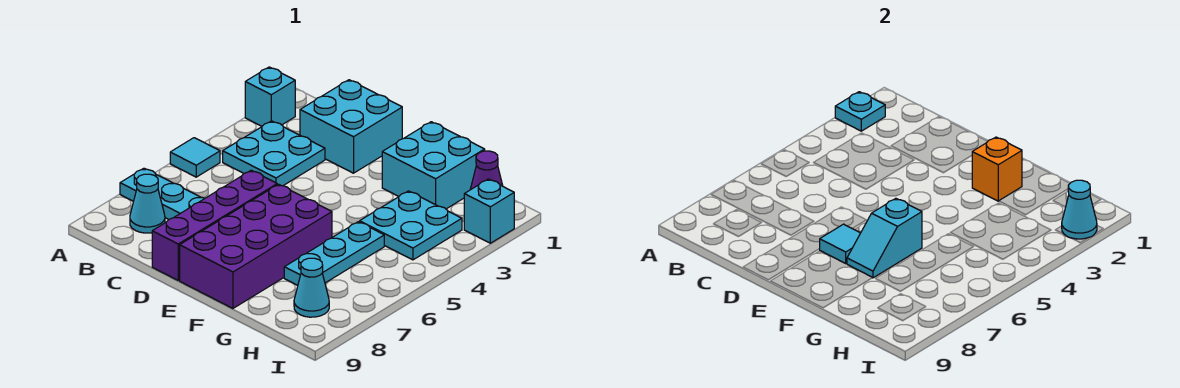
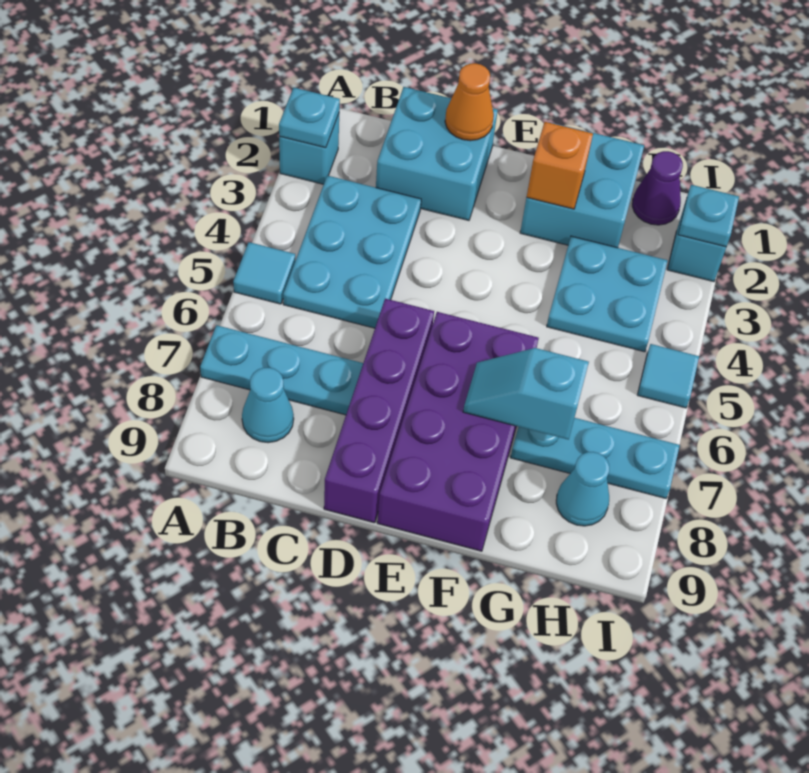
cyan plate B3:C4 level 1 -> cyan plate B3:C5 level 1
none -> orange cone D1 level 2
cyan tile E7 level 2 -> cyan tile I5 level 1
cyan slope F6:F7 level 2 top 6 -> cyan slope F7:G7 level 2 top G
cyan plate G5:G7 level 1 -> cyan plate G7:I7 level 1
cyan cone I2 level 2 -> cyan plate I2 level 2

